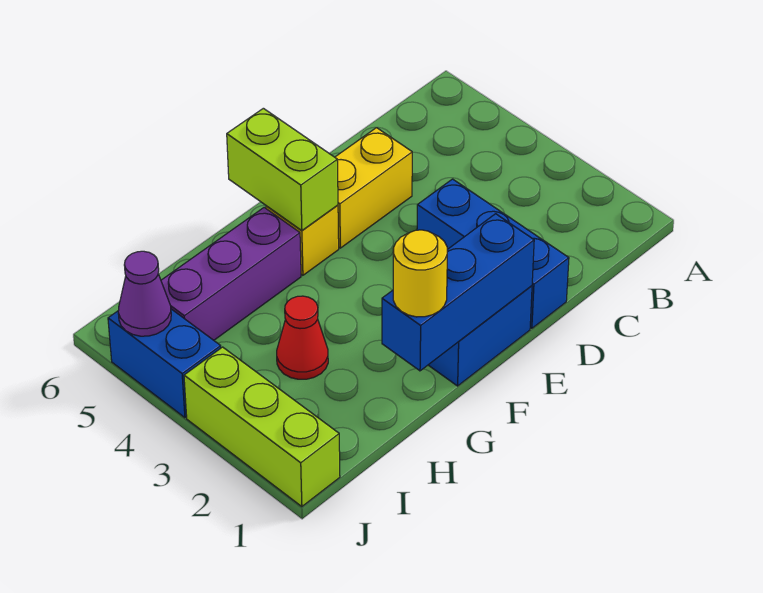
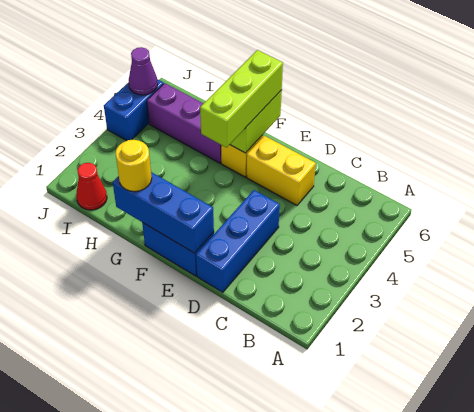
red cone H3 level 1 -> red cone I1 level 1
lime brick J1:J3 level 1 -> lime brick F4:F6 level 3

